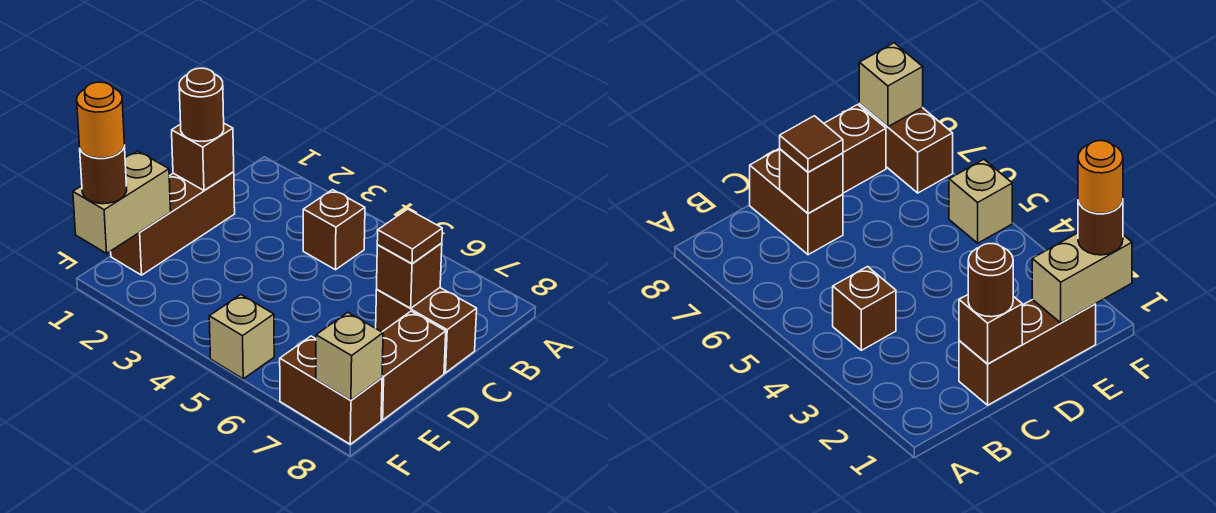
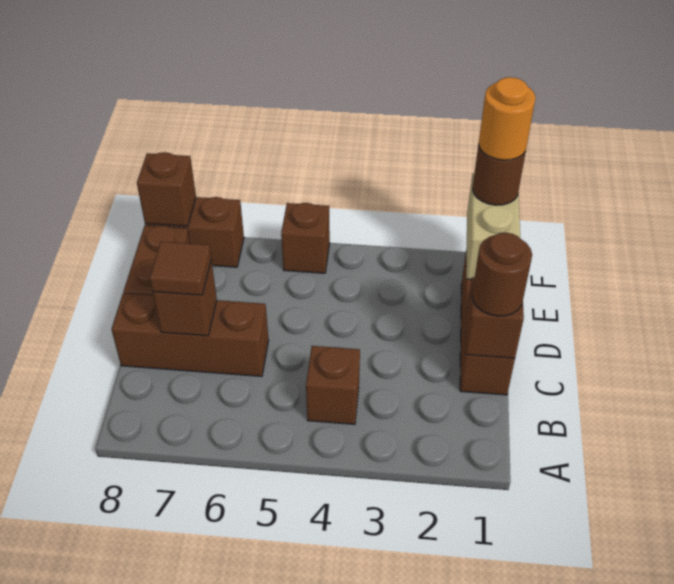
brown brick C7:C8 level 1 -> brown brick C6:C8 level 1
tan brick F5 level 1 -> brown brick F5 level 1
tan brick F8 level 2 -> brown brick F8 level 2

